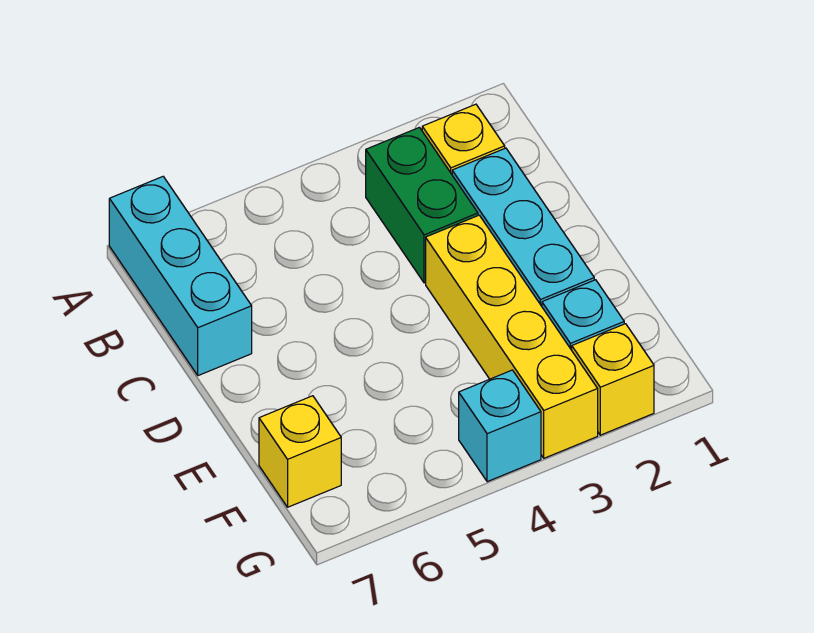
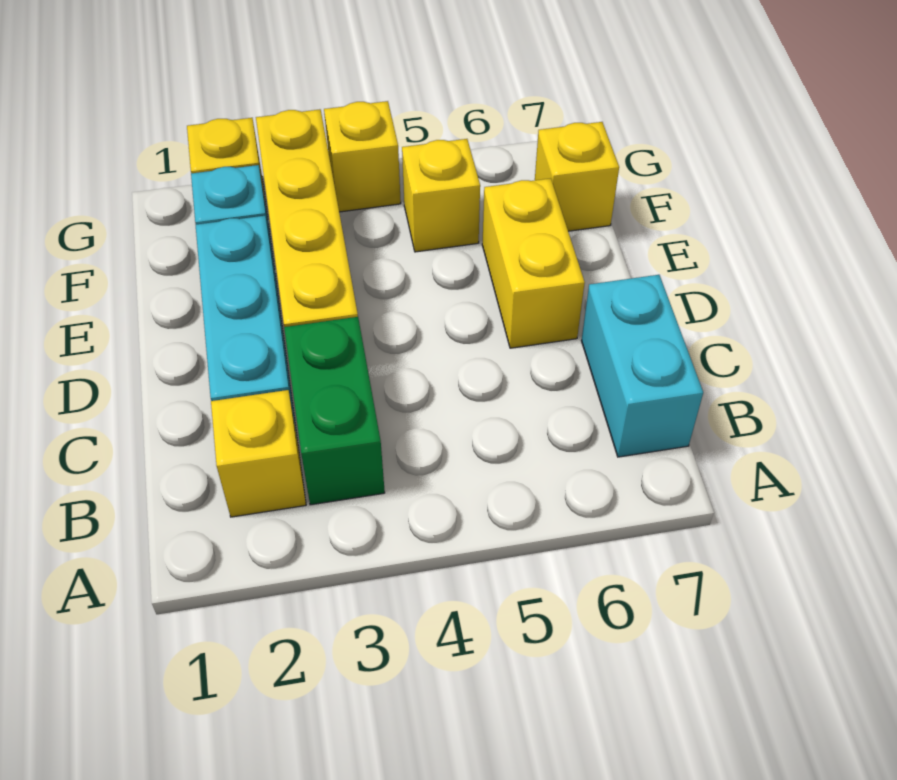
cyan brick A7:C7 level 1 -> cyan brick B7:C7 level 1
none -> yellow brick D6:E6 level 1
none -> yellow brick F5 level 1
cyan brick G4 level 1 -> yellow brick G4 level 1

